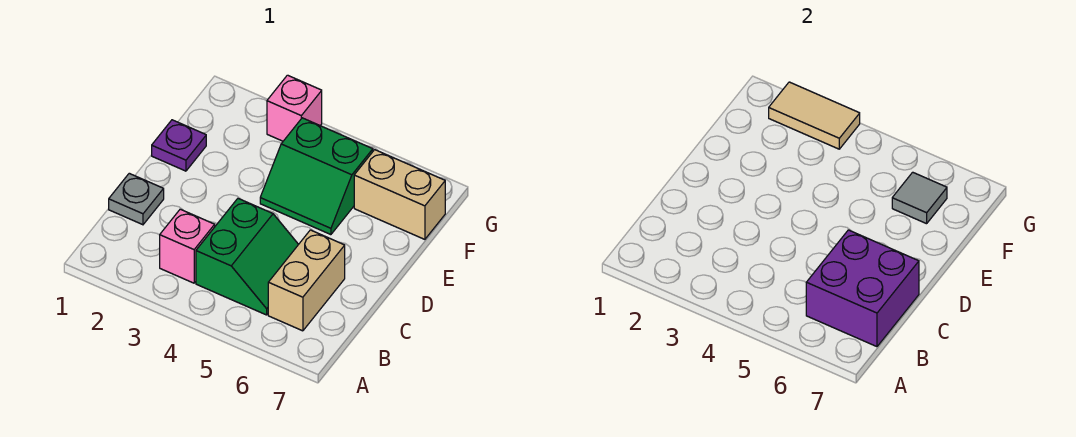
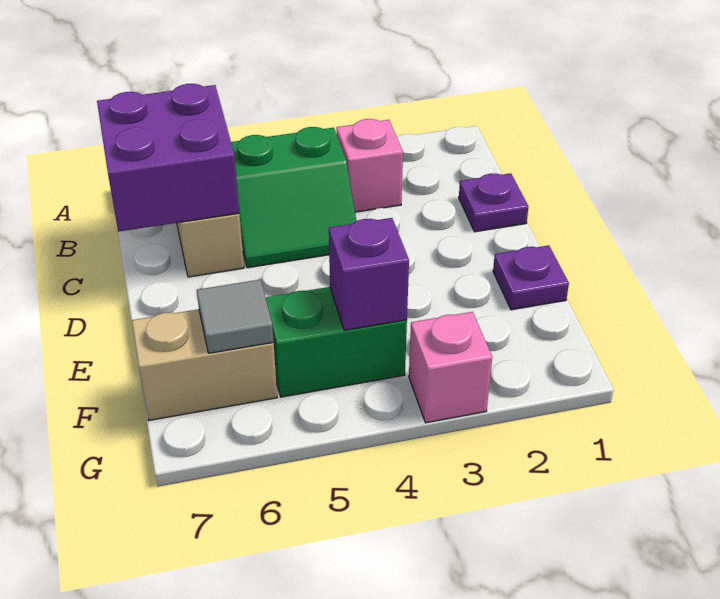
green slope B4:C5 level 1 top 4 -> green slope B4:C5 level 1 top B
grey plate C1 level 1 -> purple plate C1 level 1
none -> purple brick F4 level 2
tan tile G2:G3 level 2 -> none

